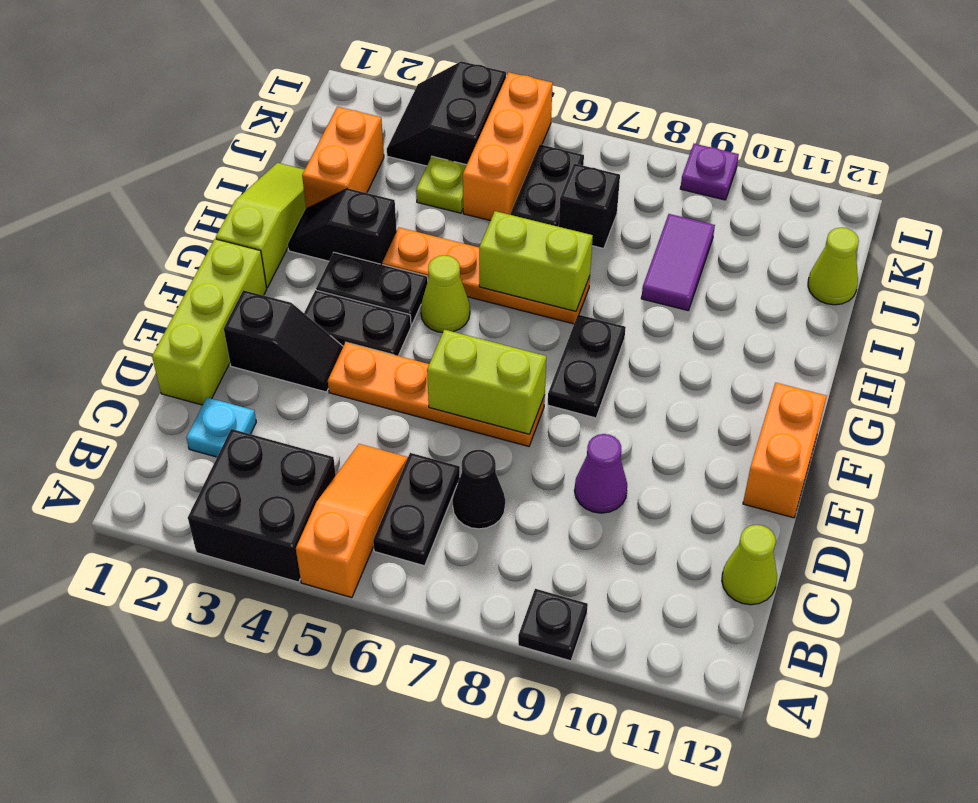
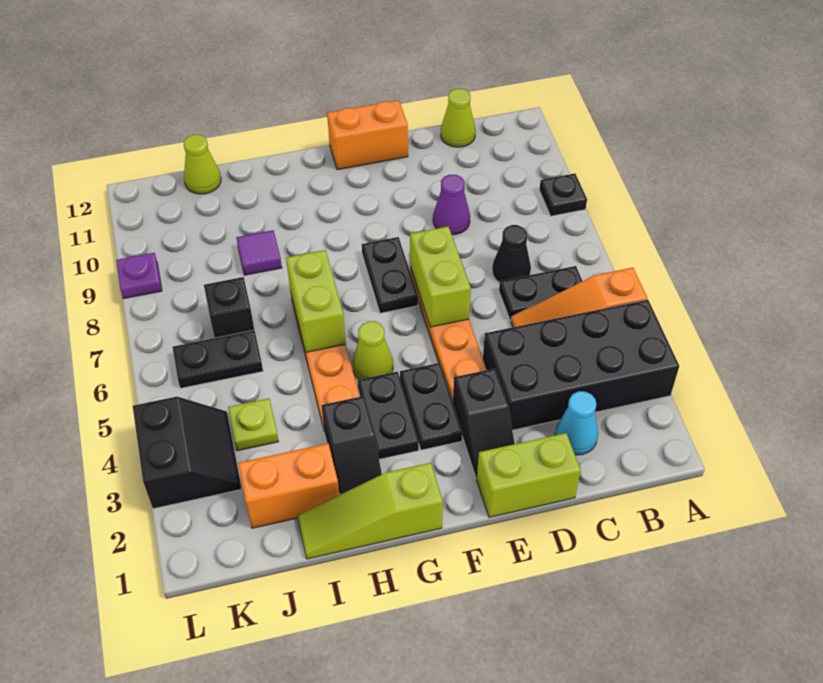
black brick A3:B4 level 1 -> black brick A3:D4 level 1
cyan plate C2 level 1 -> cyan cone C2 level 1
lime brick D1:F1 level 1 -> lime brick D1:E1 level 1
black slope E2:E3 level 1 top 2 -> black slope E2:E3 level 1 top 3
black plate F8:G8 level 1 -> black plate F7:F8 level 1
purple tile I9:J9 level 1 -> purple tile I9 level 1
orange brick J5:L5 level 1 -> none
black slope K3:L4 level 1 top 4 -> black slope K3:L4 level 1 top L

